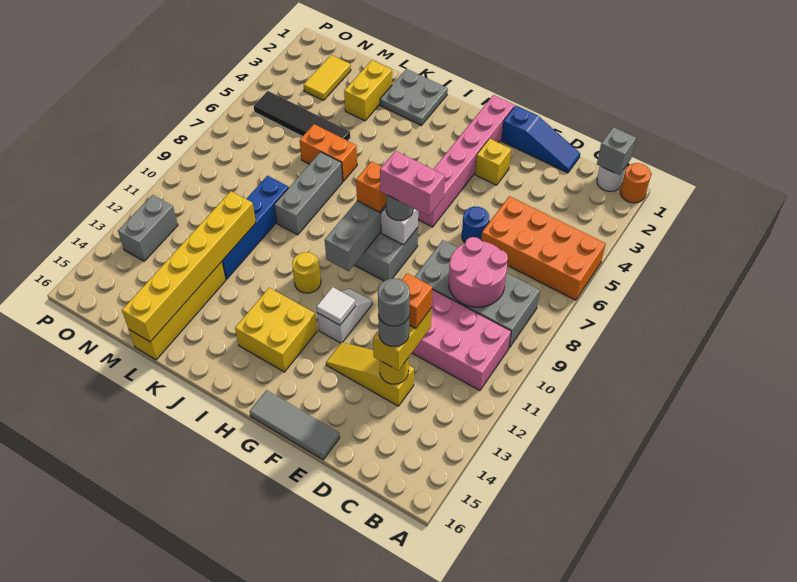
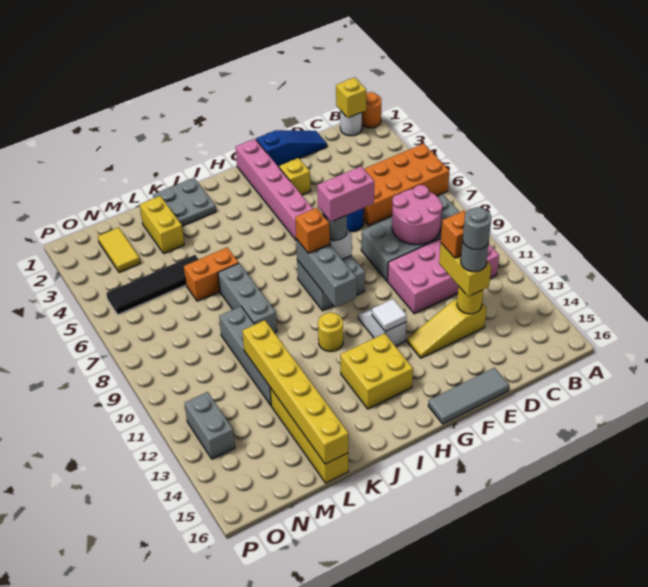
grey brick B1 level 2 -> yellow brick B1 level 2
blue brick L9:L12 level 1 -> grey brick L9:L12 level 1

